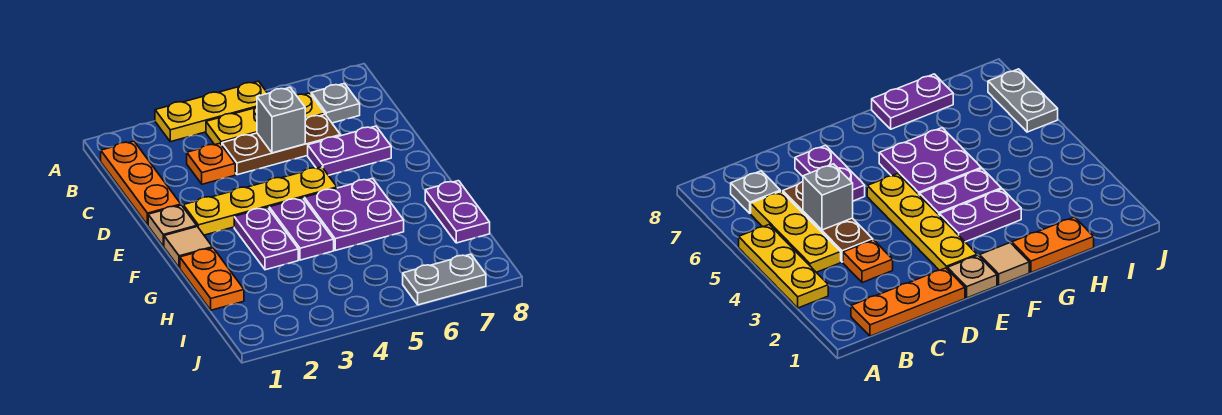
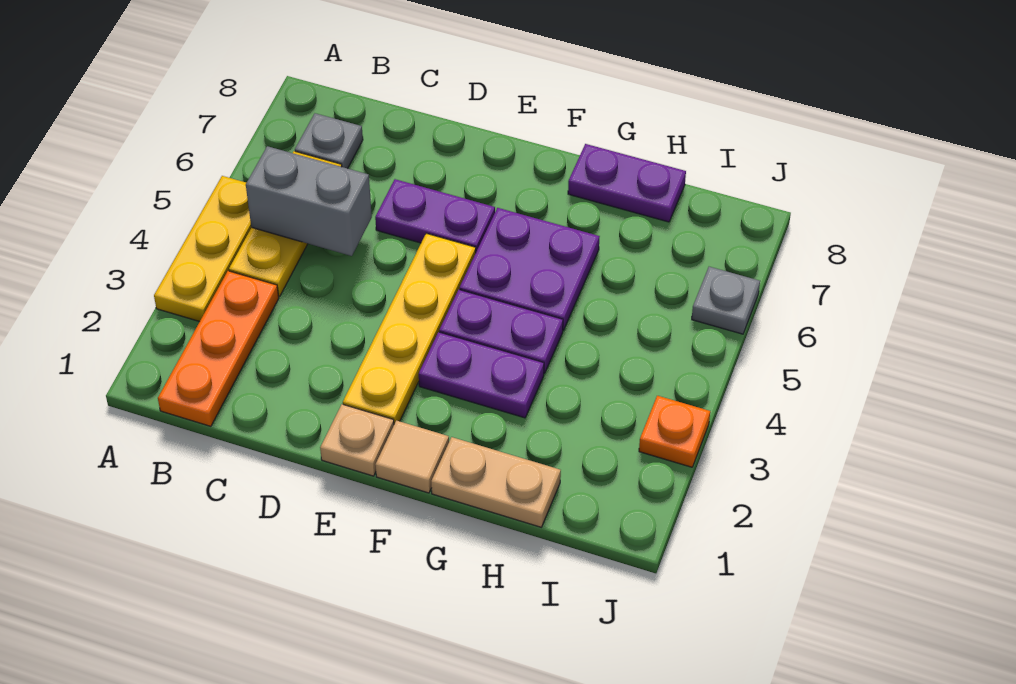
orange plate B1:D1 level 1 -> orange plate B1:B3 level 1
orange plate C3 level 1 -> orange plate J3 level 1
brown plate C4:C6 level 1 -> none
grey brick C5 level 2 -> grey brick B5:C5 level 2
purple plate D6:D7 level 1 -> purple plate D6:E6 level 1
orange plate G1:H1 level 1 -> tan plate G1:H1 level 1
grey plate J6:J7 level 1 -> grey plate J6 level 1

